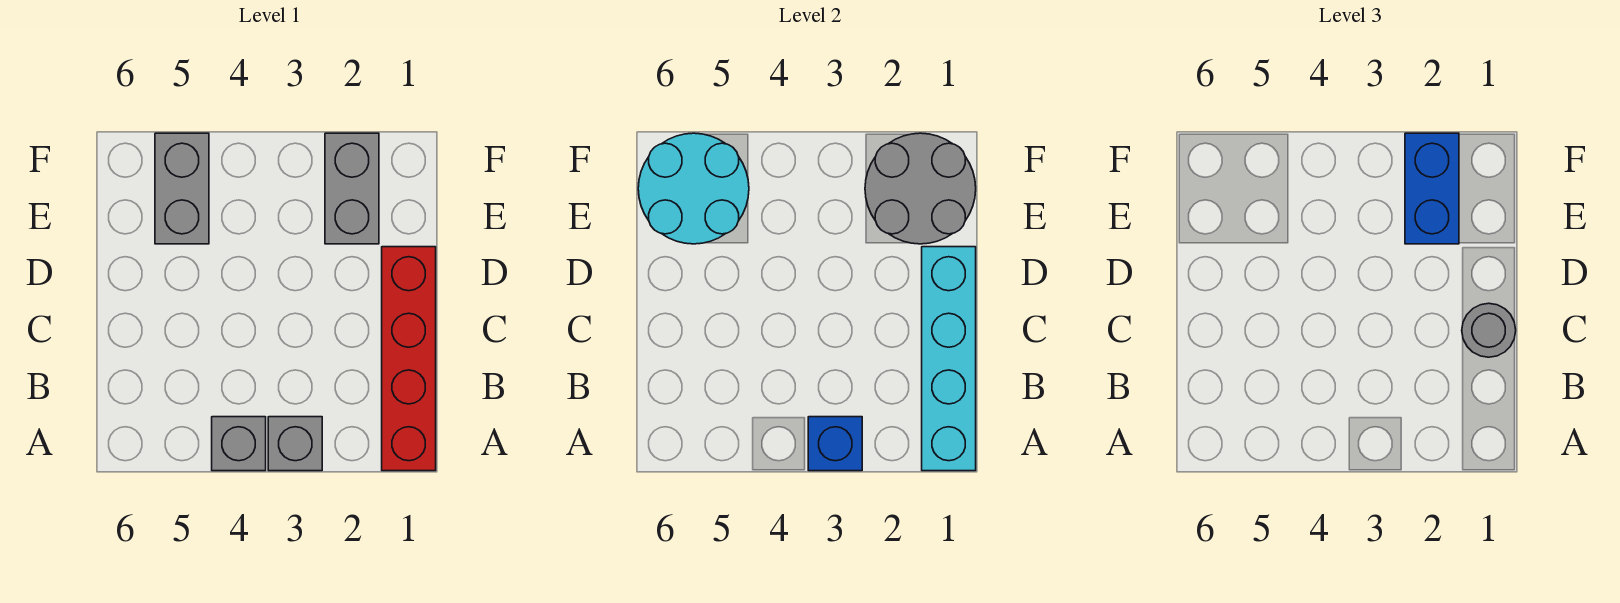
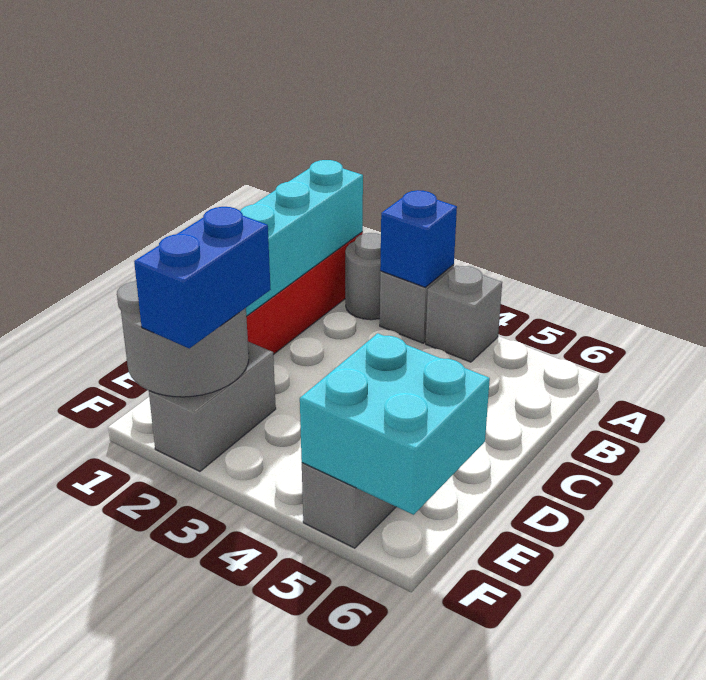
grey round brick C1 level 3 -> grey round brick A2 level 1
cyan round brick E5:F6 level 2 -> cyan brick E5:F6 level 2

